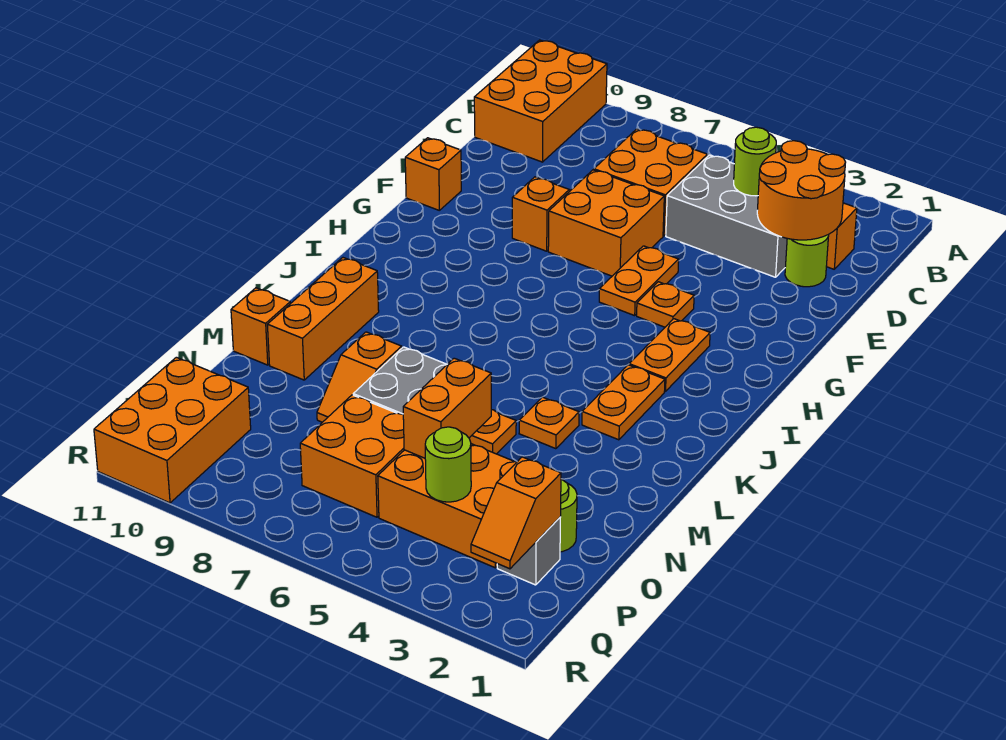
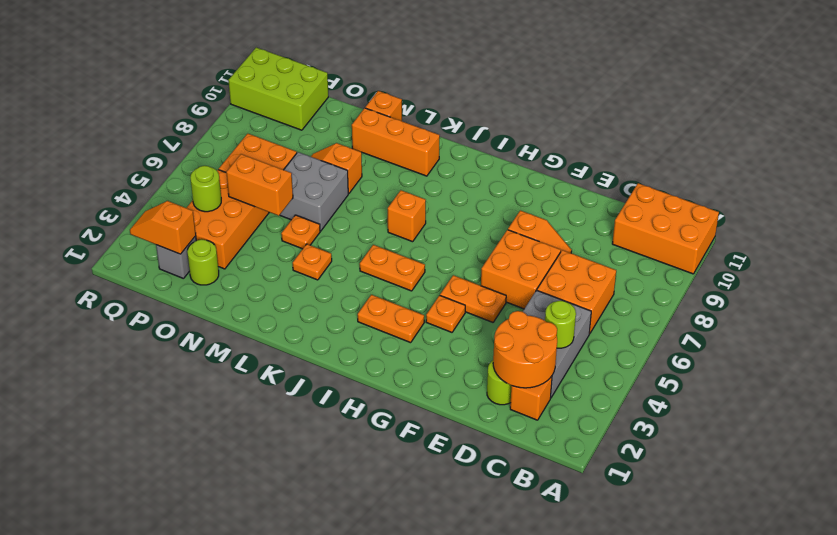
orange brick F11 level 1 -> orange brick J7 level 1
orange plate J3:K3 level 1 -> orange plate I5:J5 level 1
orange brick P10:R11 level 1 -> lime brick P10:R11 level 1

